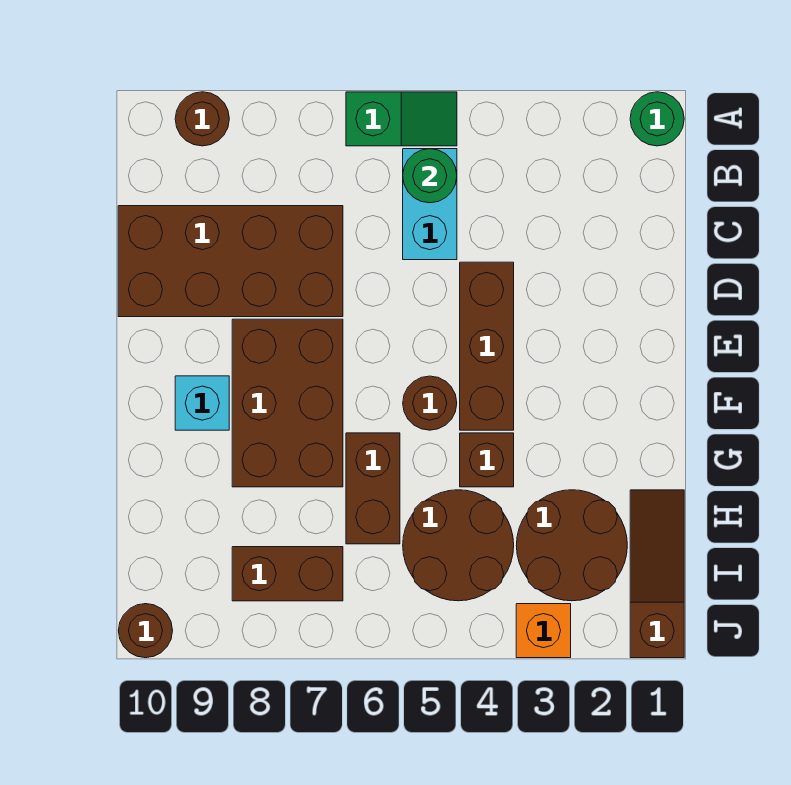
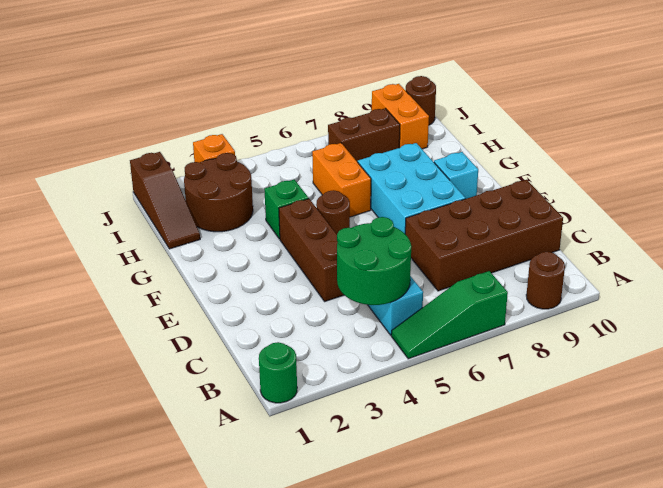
green slope A5:A6 level 1 top 6 -> green slope A5:A7 level 1 top 7
green round brick B5 level 2 -> green round brick B4:C5 level 2
brown brick E7:G8 level 1 -> cyan brick E7:G8 level 1
brown brick G4 level 1 -> green brick G4 level 1
brown brick G6:H6 level 1 -> orange brick G6:H6 level 1
brown round brick H4:I5 level 1 -> none
none -> orange brick I9:J9 level 1

